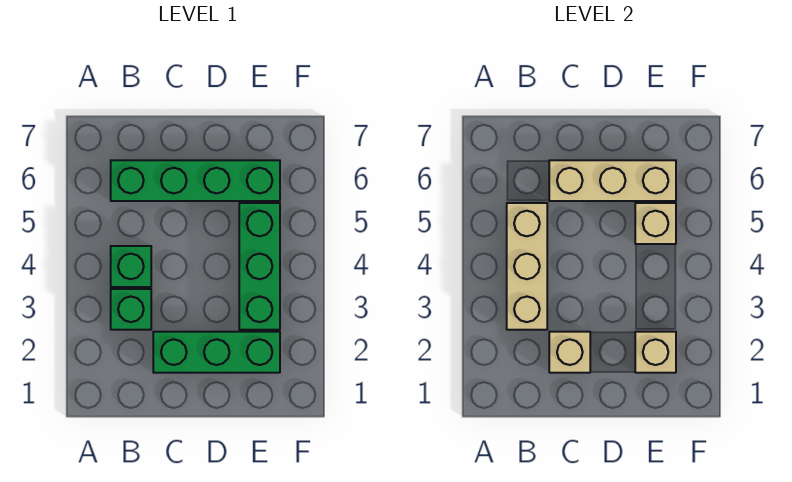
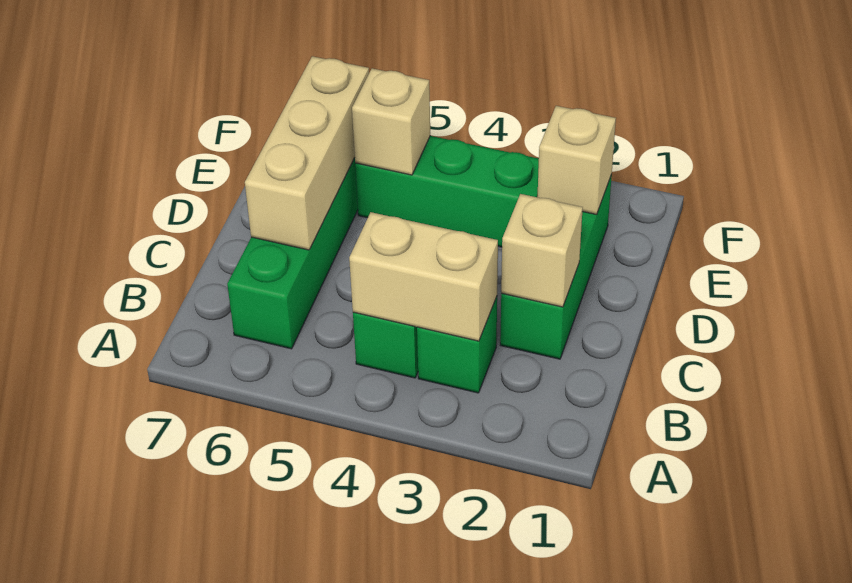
tan brick B3:B5 level 2 -> tan brick B3:B4 level 2

